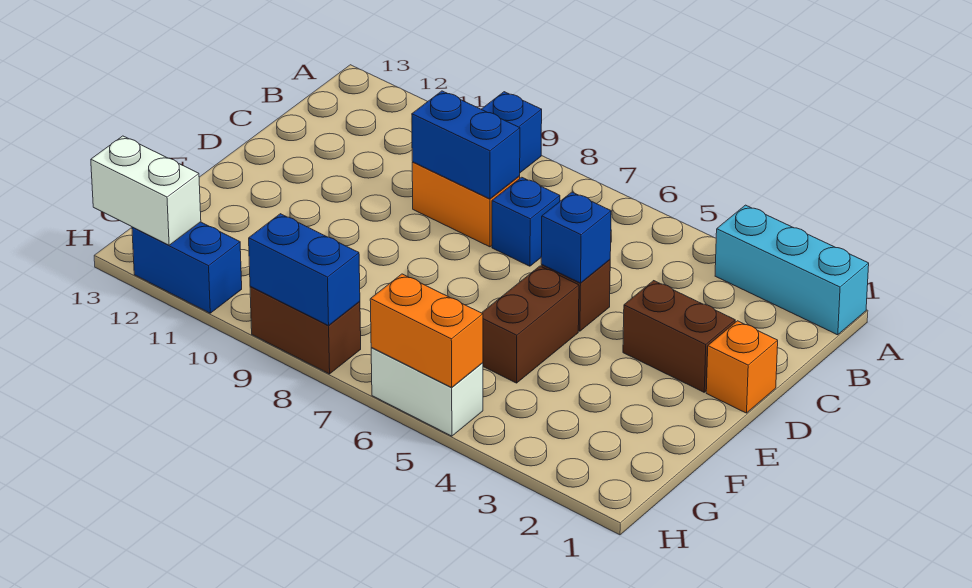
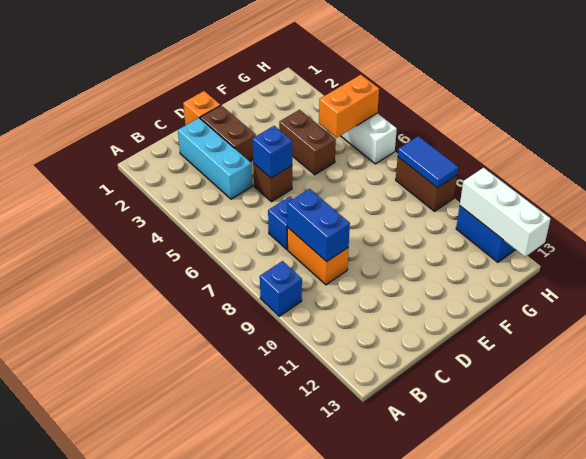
cyan brick A1:A3 level 1 -> cyan brick C2:C4 level 1
brown brick E5:F5 level 1 -> brown brick F4:F5 level 1
orange brick H5:H6 level 2 -> orange brick G5:H5 level 2
blue brick H8:H9 level 2 -> blue tile H8:H9 level 2
white brick H12:H13 level 2 -> white brick H11:H13 level 2

